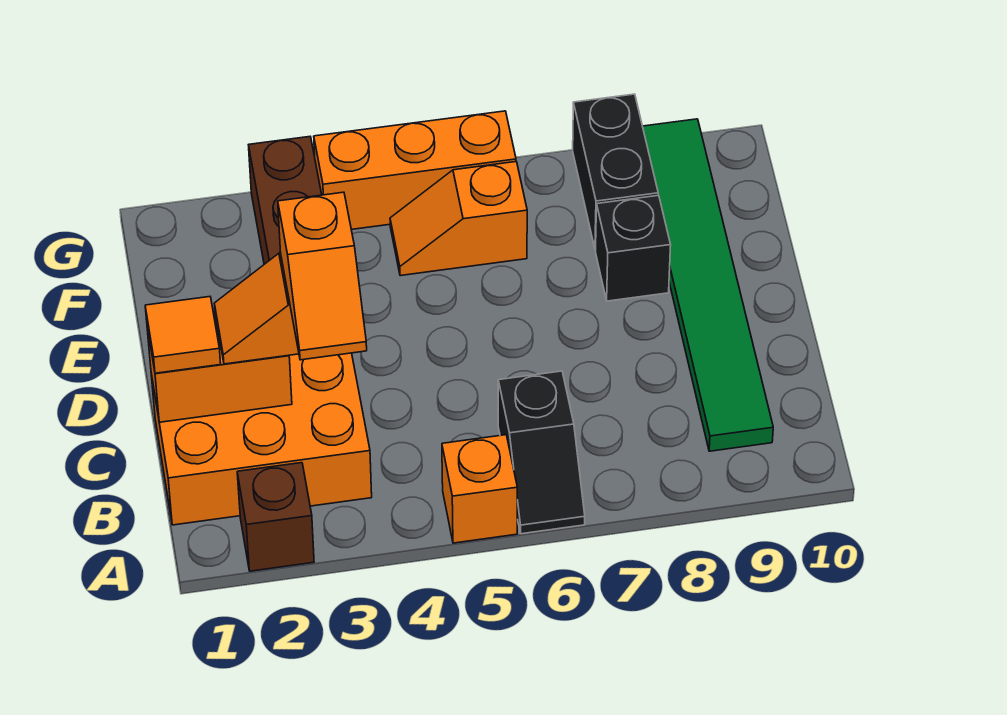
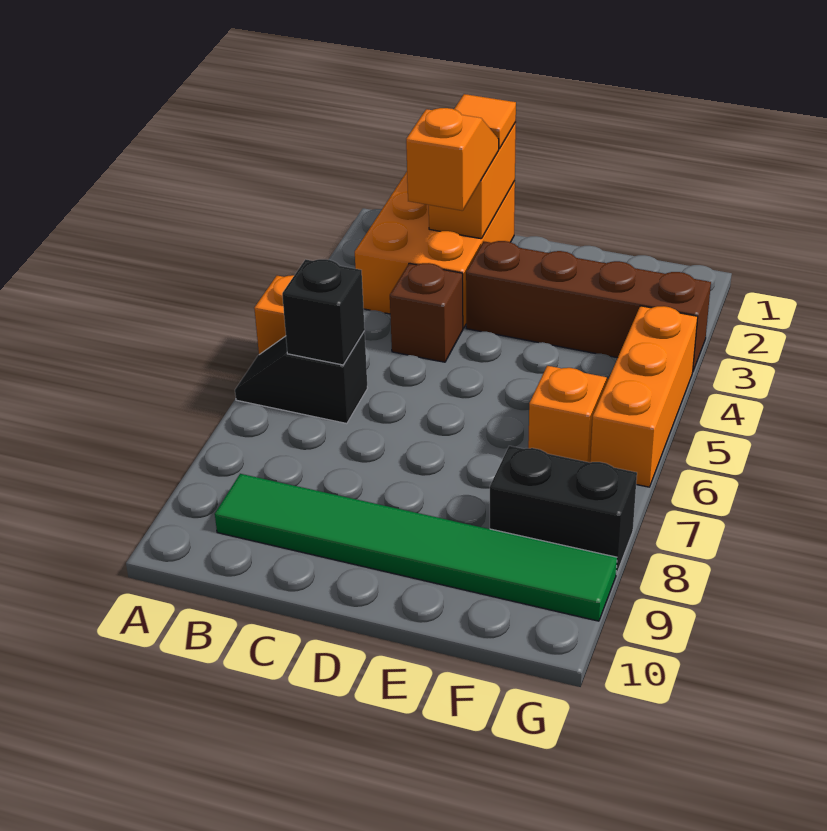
brown brick A2 level 1 -> brown brick C4 level 1
orange slope B3:C3 level 4 top C -> none
black brick E8 level 1 -> black brick B6 level 2

